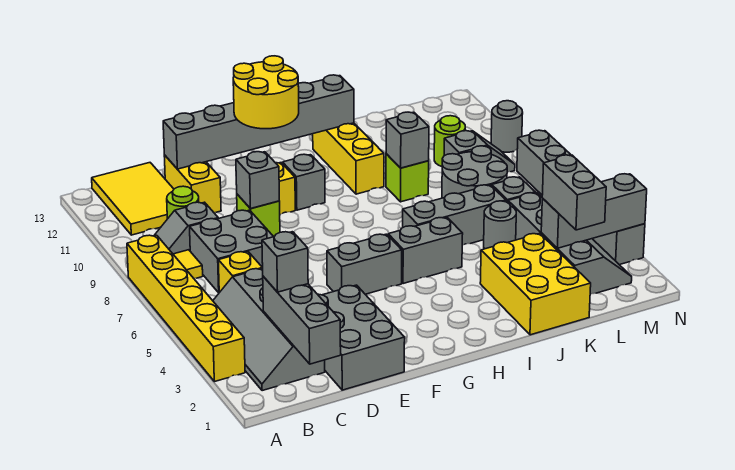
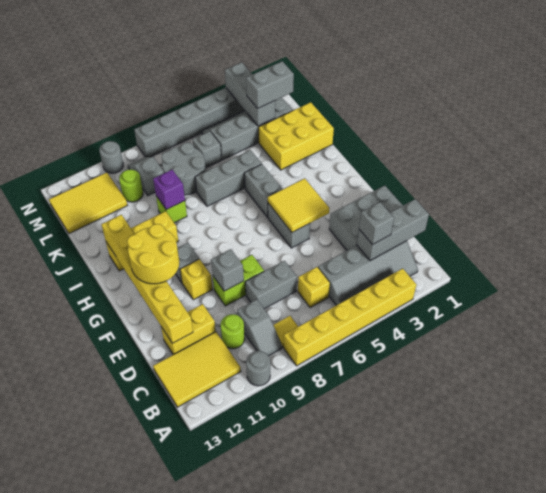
grey brick C7:D8 level 1 -> grey brick D7:D8 level 1
grey brick D12:I12 level 2 -> yellow brick D12:I12 level 2
lime brick E9 level 1 -> lime brick E8:E9 level 1
none -> yellow tile F4:G5 level 2
grey brick I6:K6 level 1 -> grey brick J5:J7 level 1
grey brick J9 level 2 -> purple brick J9 level 2
grey round brick K5 level 1 -> grey round brick A10 level 1
none -> yellow tile L11:M13 level 1

